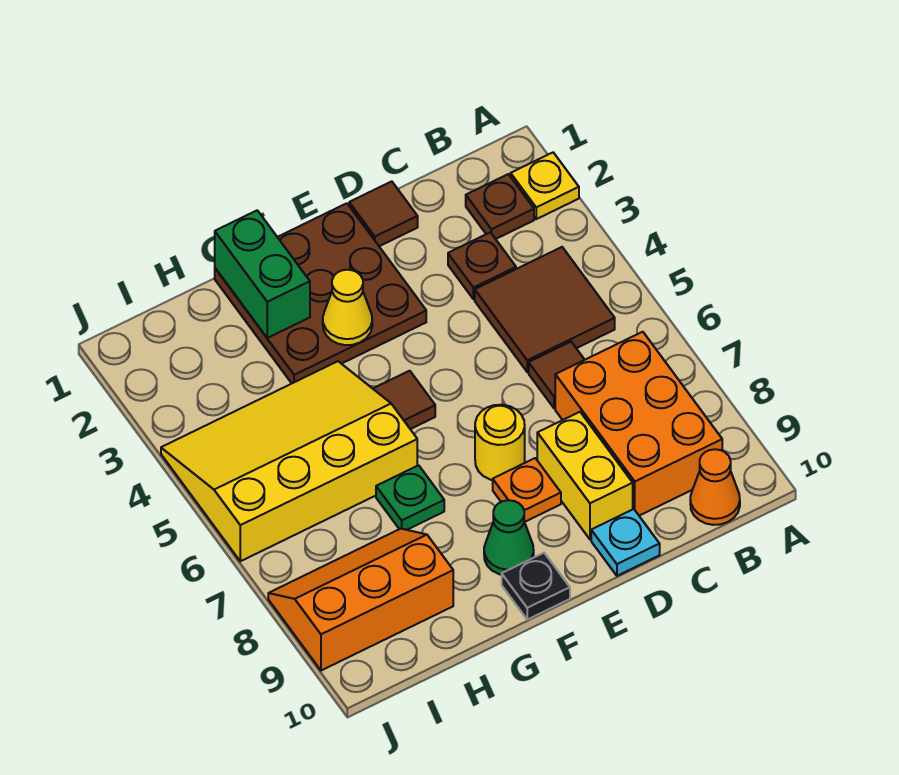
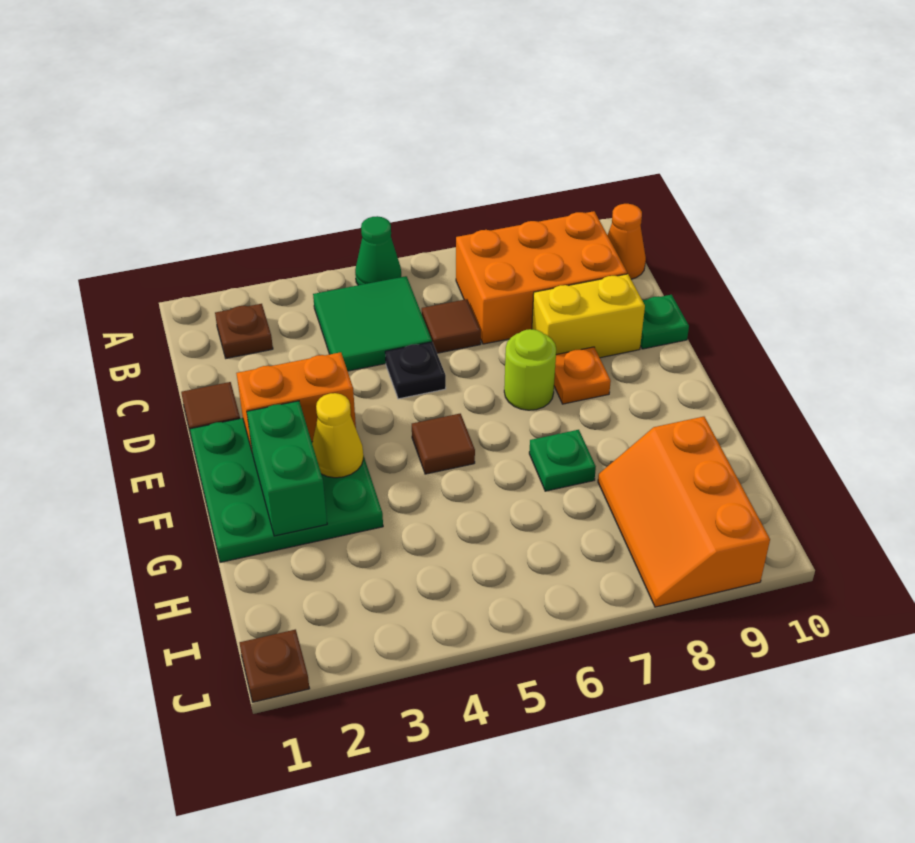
yellow plate A2 level 1 -> none
brown tile B4:C5 level 1 -> green tile B4:C5 level 1
brown plate C3 level 1 -> brown plate J1 level 1
cyan plate D10 level 1 -> green plate D10 level 1
brown plate E1:G3 level 1 -> green plate E1:G3 level 1
none -> orange brick E2:E3 level 2
yellow round brick E7 level 1 -> lime round brick E7 level 1
green cone F9 level 1 -> green cone A5 level 1
black plate F10 level 1 -> black plate D5 level 1
green brick G1:G2 level 2 -> green brick F2:G2 level 2
yellow slope G4:J6 level 1 top 6 -> none

